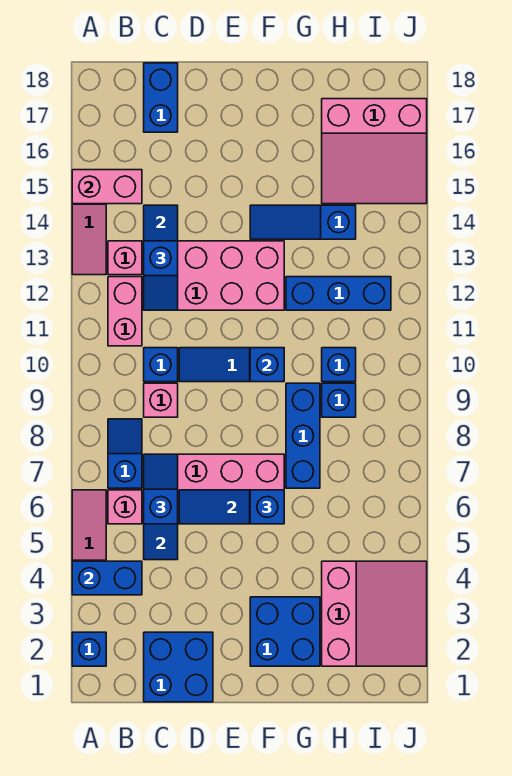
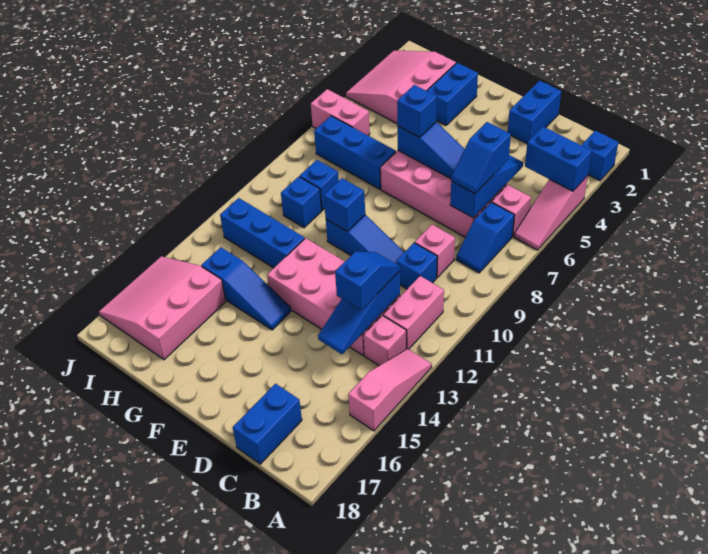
pink brick A15:B15 level 2 -> pink brick I6:J6 level 1
blue brick C1:D2 level 1 -> blue brick D1:D2 level 1
blue brick F2:G3 level 1 -> blue brick G2:G3 level 1
blue brick G7:G9 level 1 -> blue brick G7:I7 level 1
pink slope H15:J17 level 1 top 17 -> pink slope H15:J17 level 1 top H

